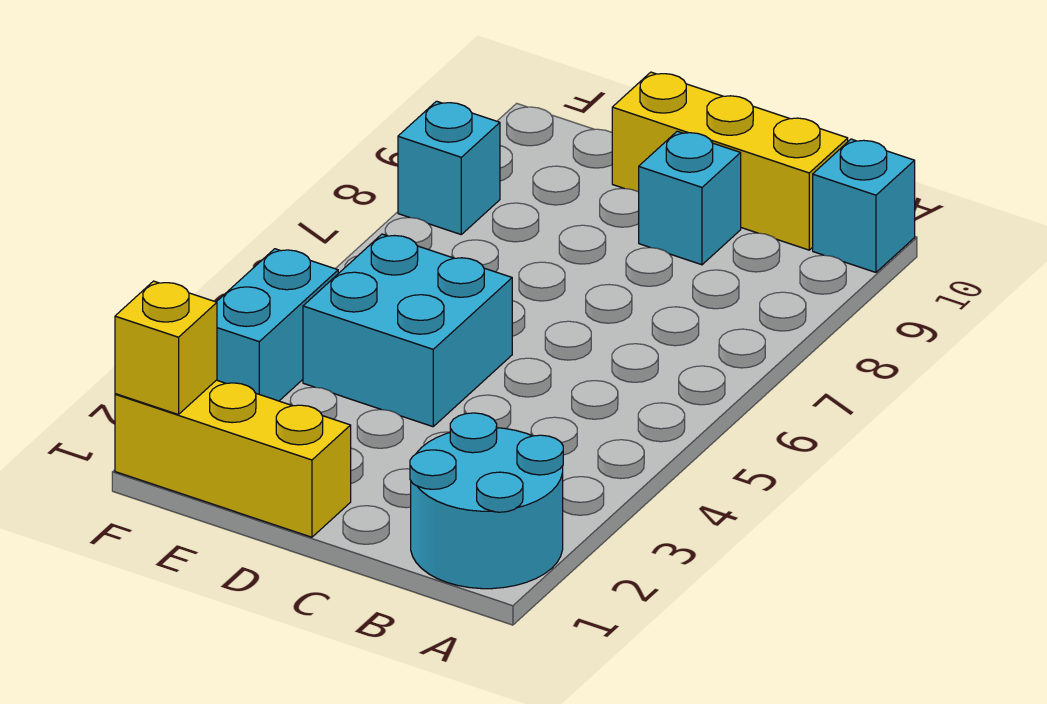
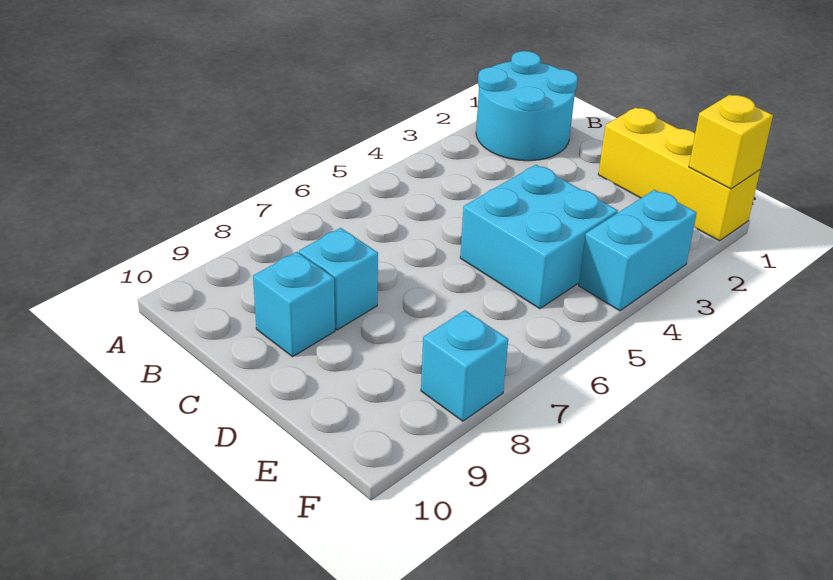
cyan brick A10 level 1 -> cyan brick C8 level 1
yellow brick B10:D10 level 1 -> none

